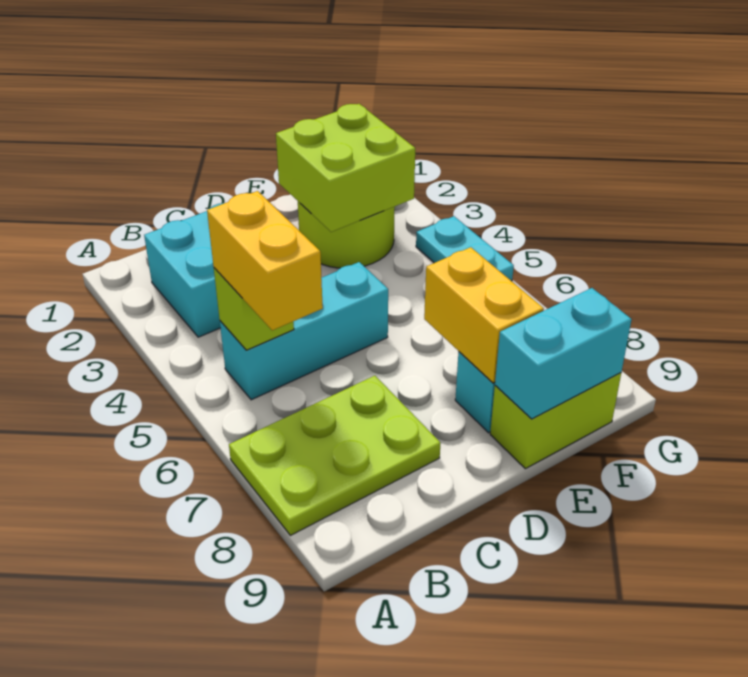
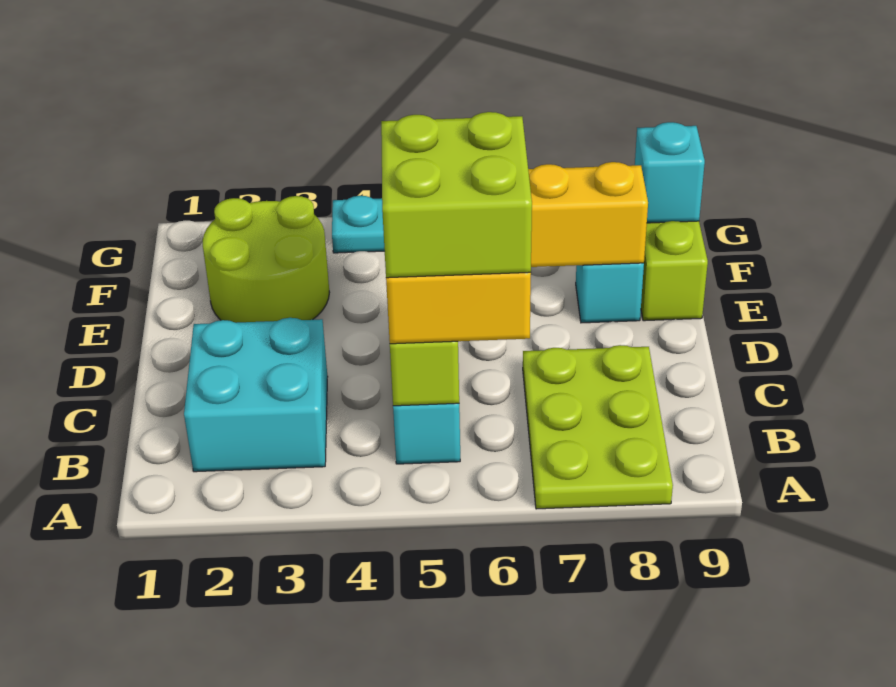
lime brick E2:F3 level 2 -> lime brick B5:C6 level 4
cyan brick E9:F9 level 2 -> cyan brick F9 level 2

